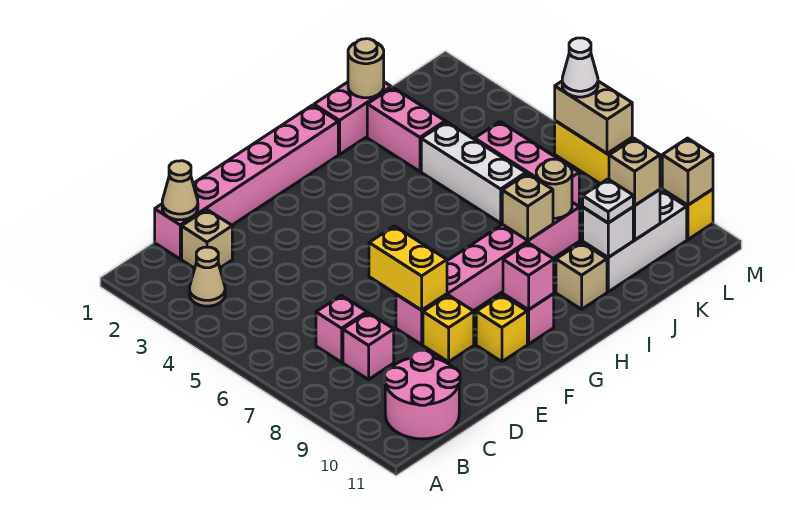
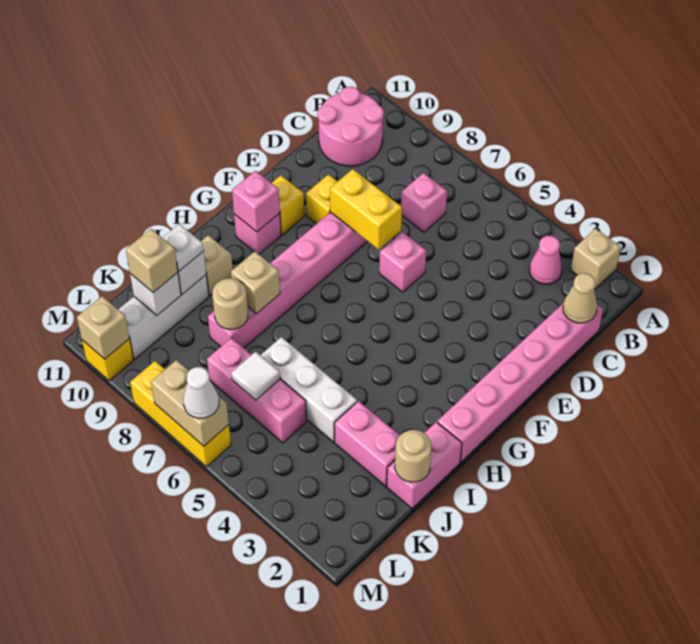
tan cone B3 level 1 -> pink cone B3 level 1
tan brick C2 level 1 -> tan brick A2 level 1
pink brick C8 level 1 -> pink brick E6 level 1
none -> white tile K6 level 2

